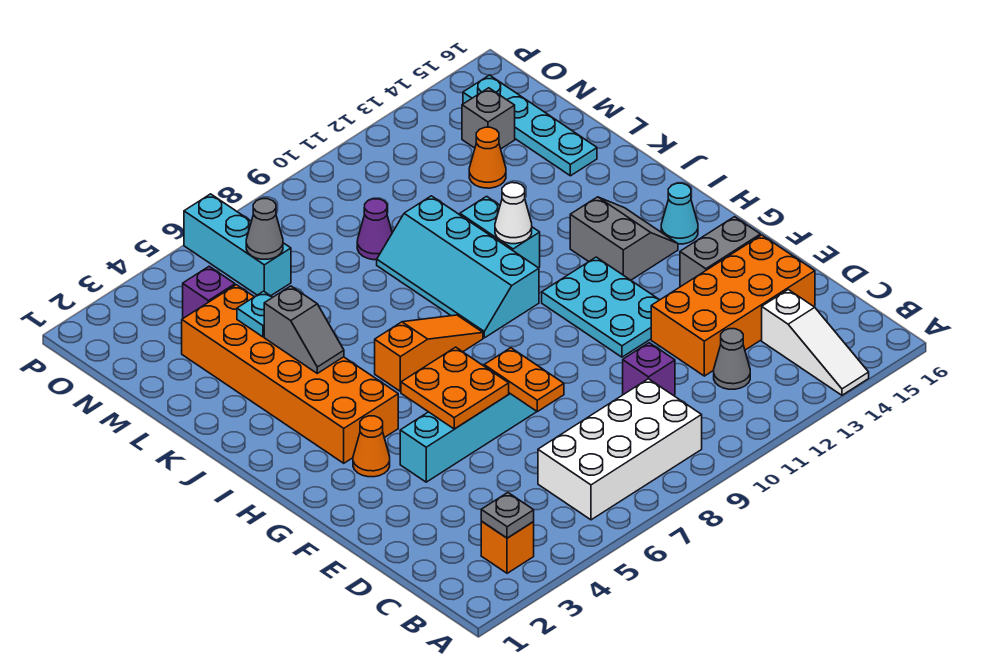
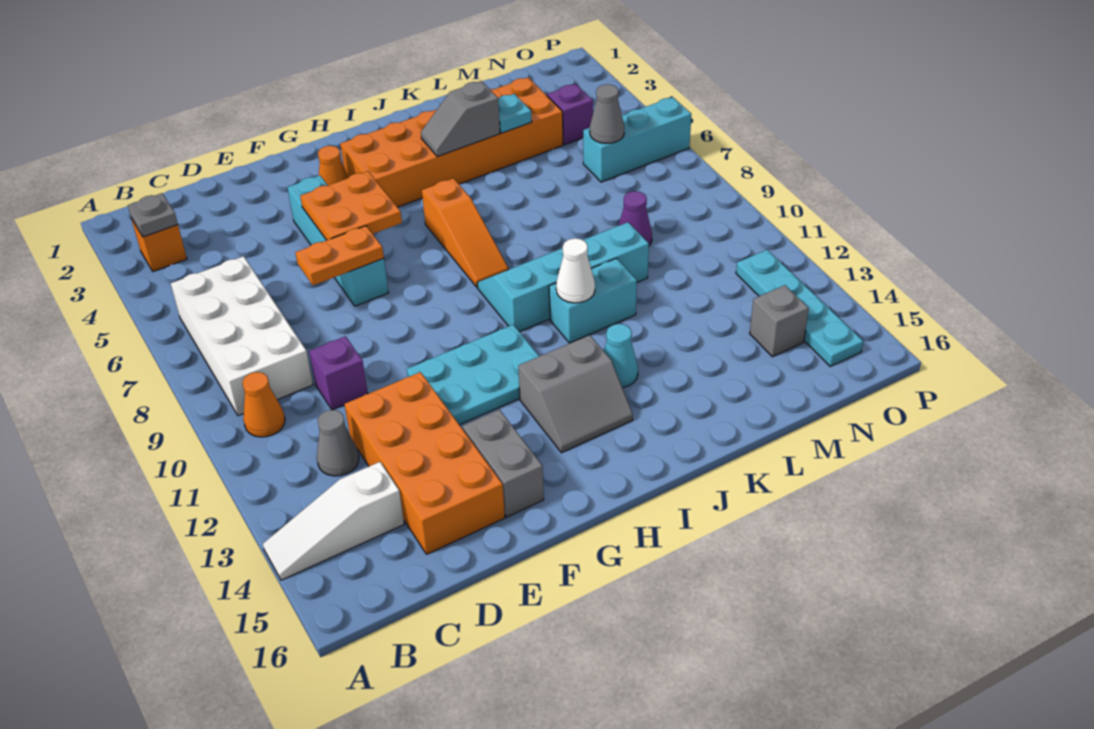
cyan cone H15 level 1 -> cyan cone J13 level 1
cyan plate L15:O15 level 1 -> cyan plate O12:O15 level 1
orange cone M13 level 1 -> orange cone B10 level 1

